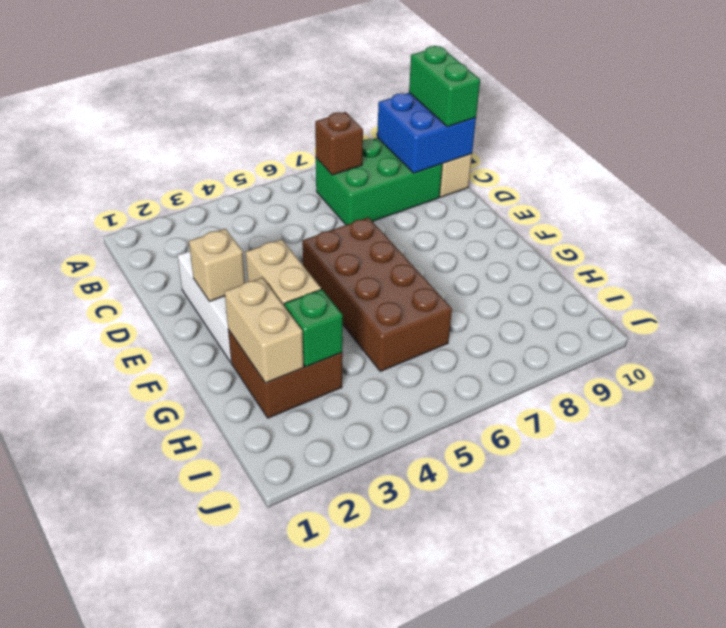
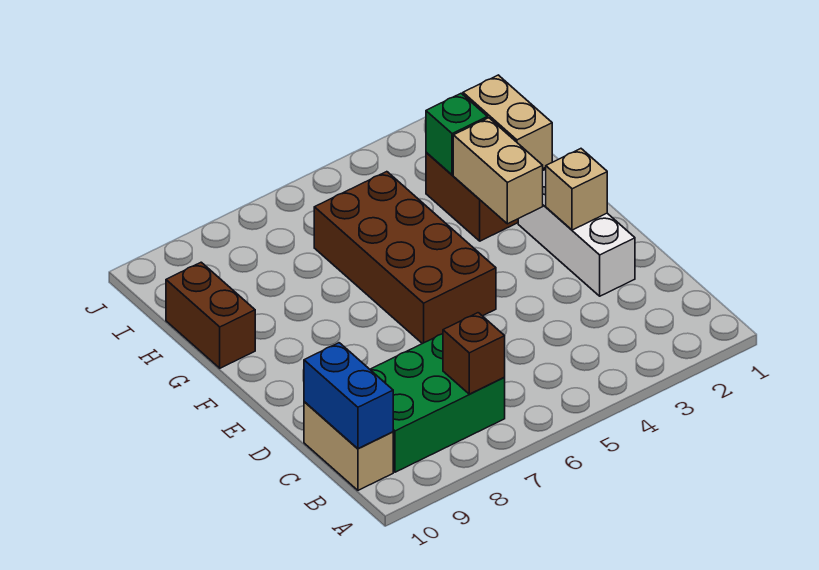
blue brick B9:C10 level 2 -> blue brick B10:C10 level 2
green brick B10:C10 level 3 -> none
none -> brown brick G10:H10 level 1

